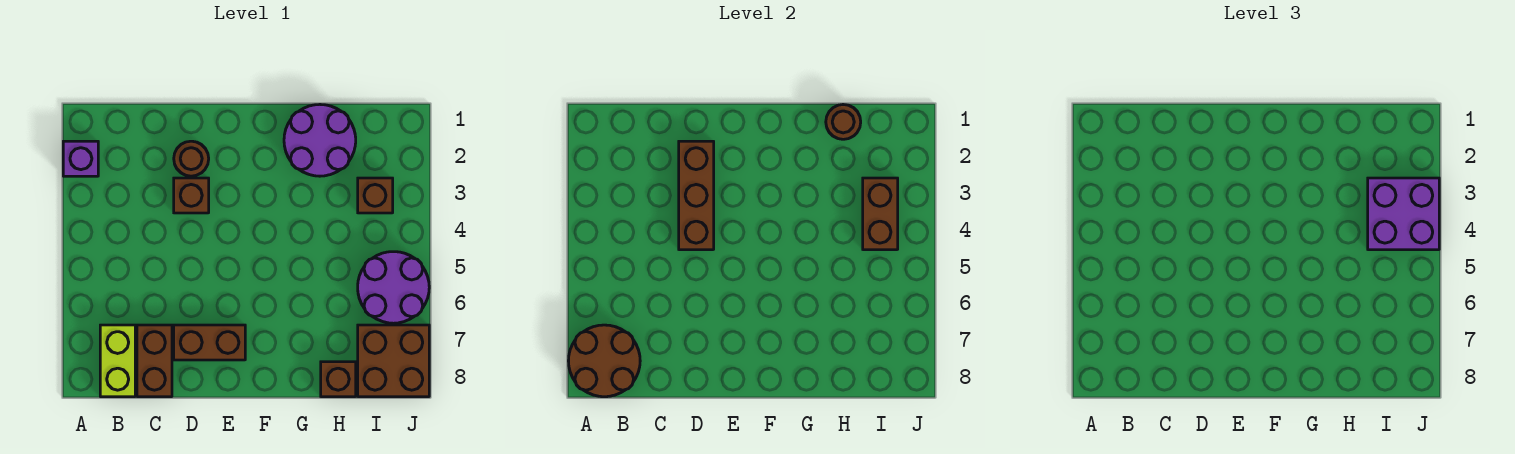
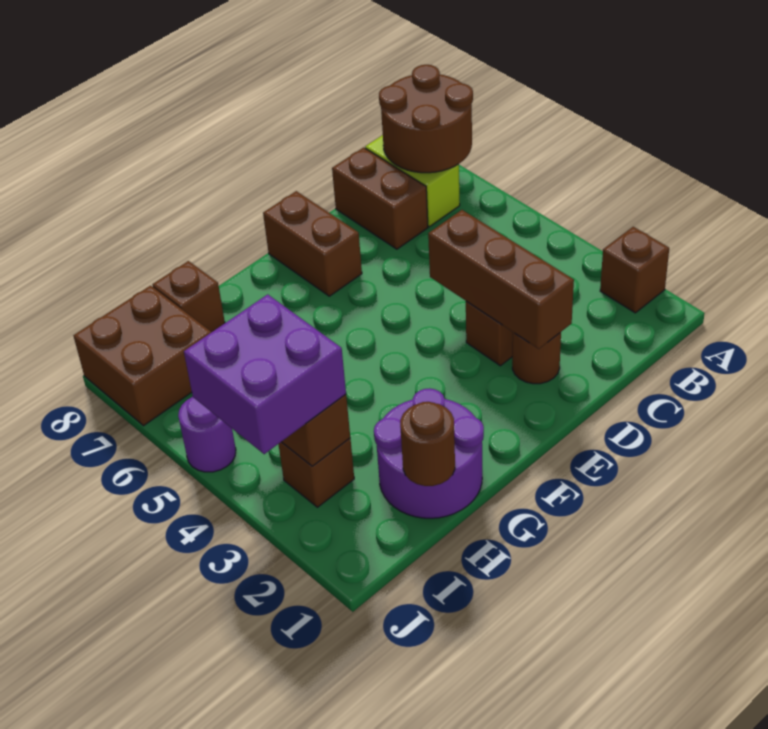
purple brick A2 level 1 -> brown brick A2 level 1
brown brick D7:E7 level 1 -> brown brick E7:E8 level 1
purple round brick I5:J6 level 1 -> purple round brick J5 level 1

